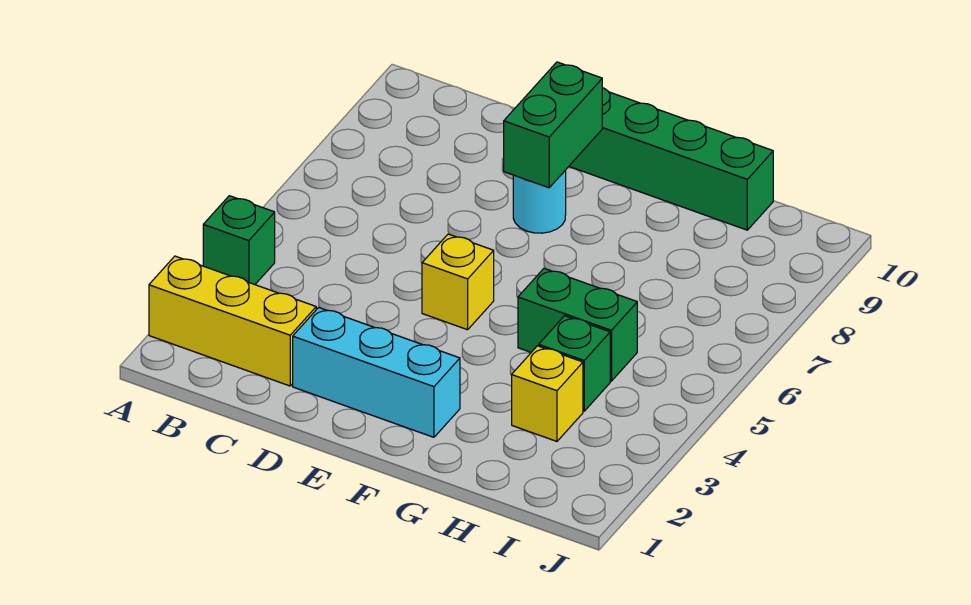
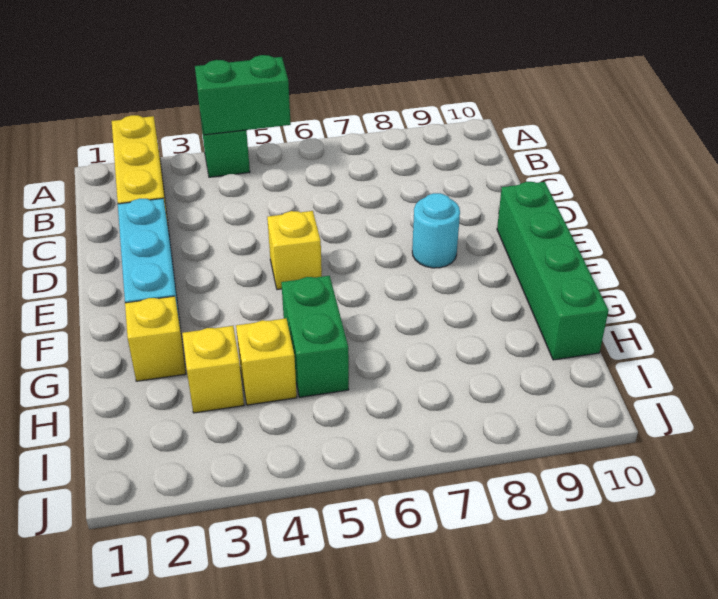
green brick E8:E9 level 2 -> green brick A4:A5 level 2
none -> yellow brick G2 level 1
green brick H4 level 1 -> yellow brick H4 level 1

